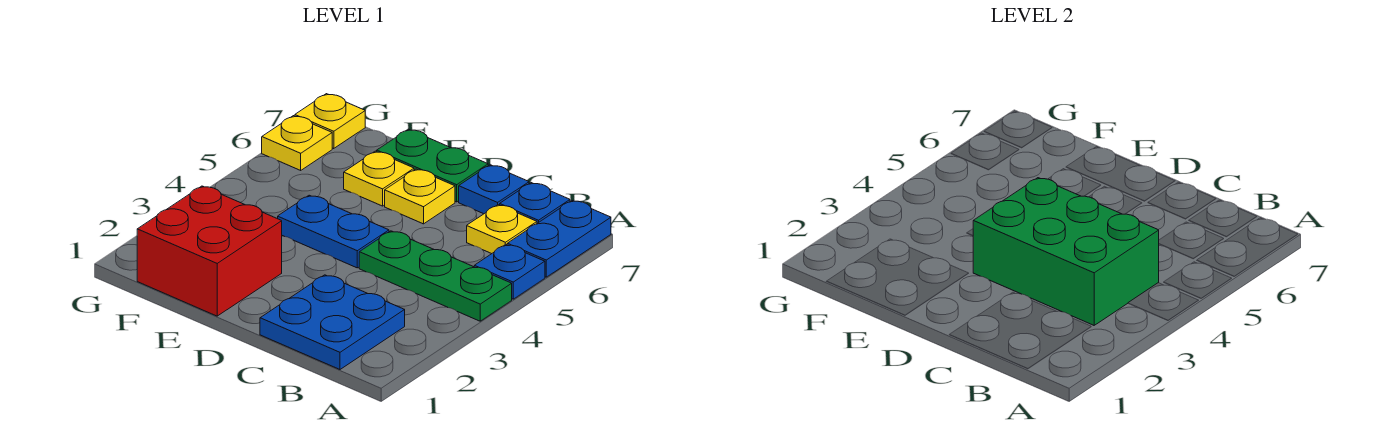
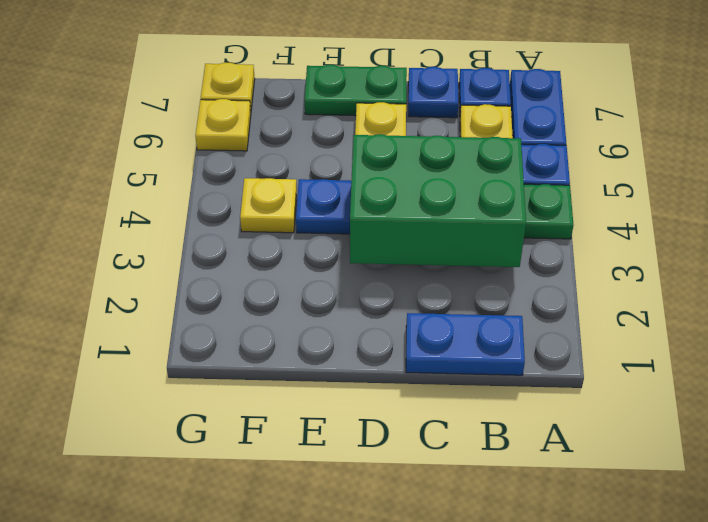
blue plate B1:C2 level 1 -> blue plate B1:C1 level 1
red brick E1:F2 level 1 -> none
yellow plate E6 level 1 -> yellow plate F4 level 1

